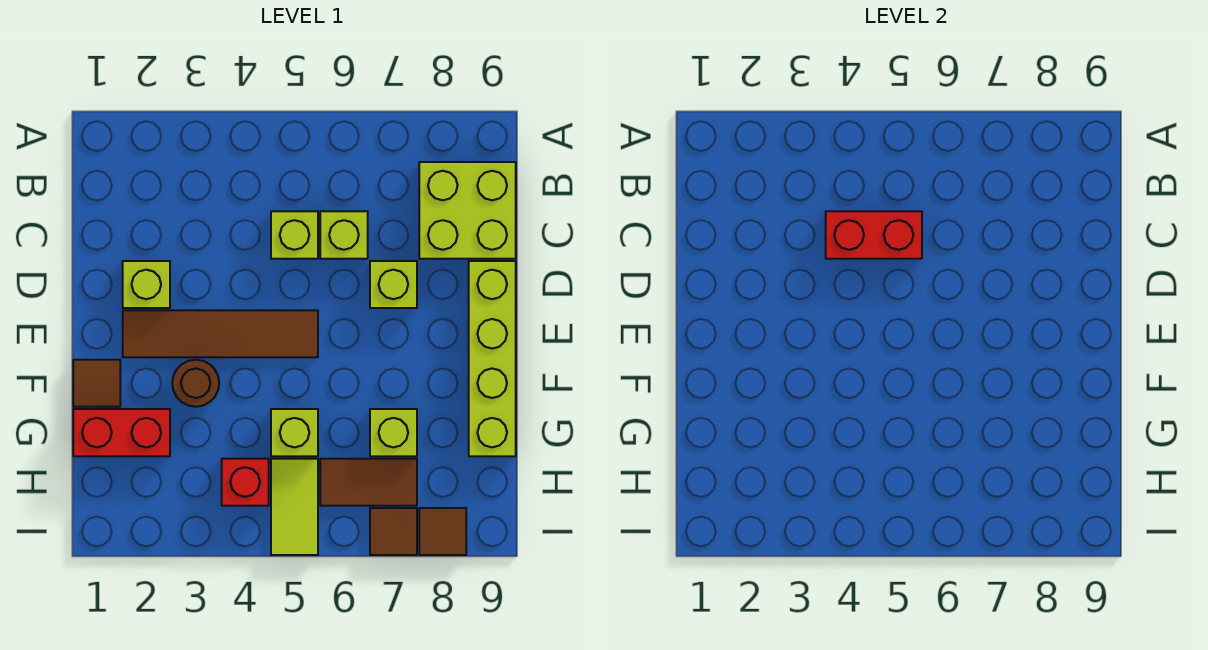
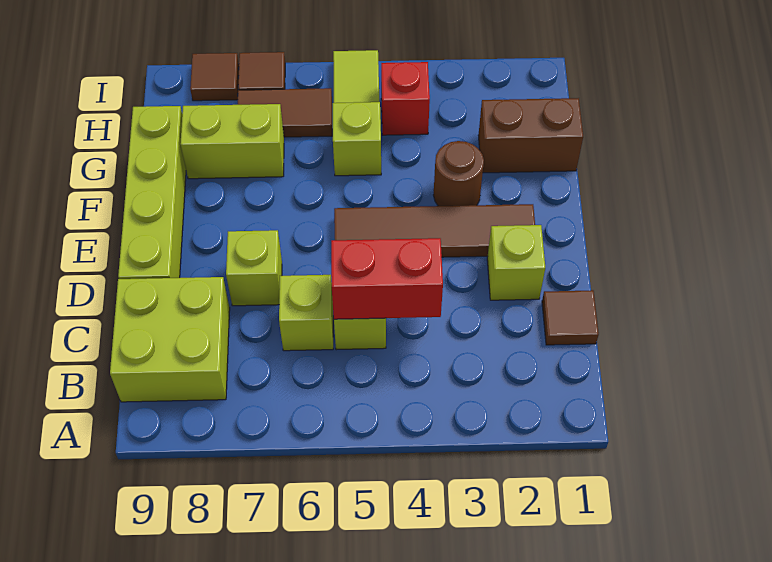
brown tile F1 level 1 -> brown tile C1 level 1
red brick G1:G2 level 1 -> brown brick G1:G2 level 1
lime brick G7 level 1 -> lime brick G7:G8 level 1

